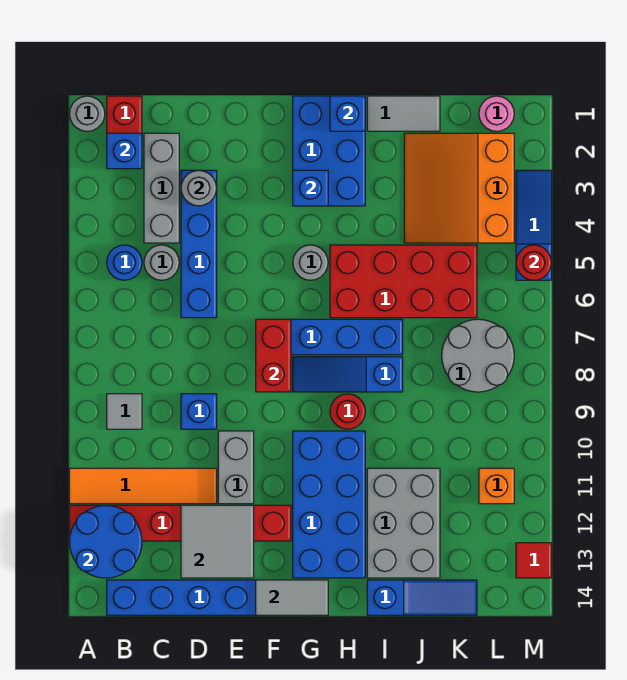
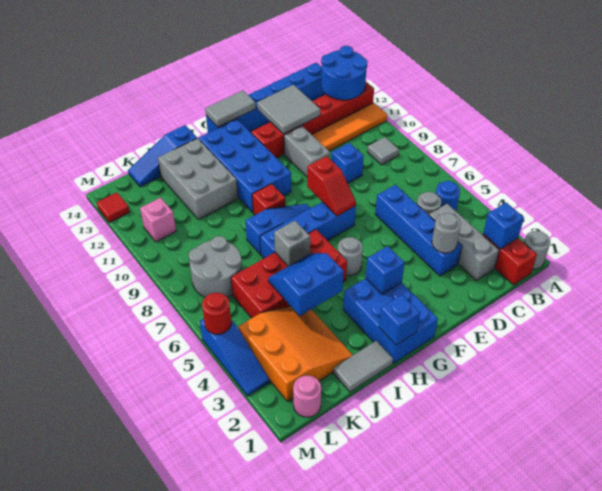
red brick F7:F8 level 2 -> red slope F7:F8 level 2 top 8
red round brick H9 level 1 -> red brick H9 level 1
none -> blue slope I4:J5 level 2 top 4
none -> grey brick I6 level 2
orange brick L11 level 1 -> pink brick L11 level 1

